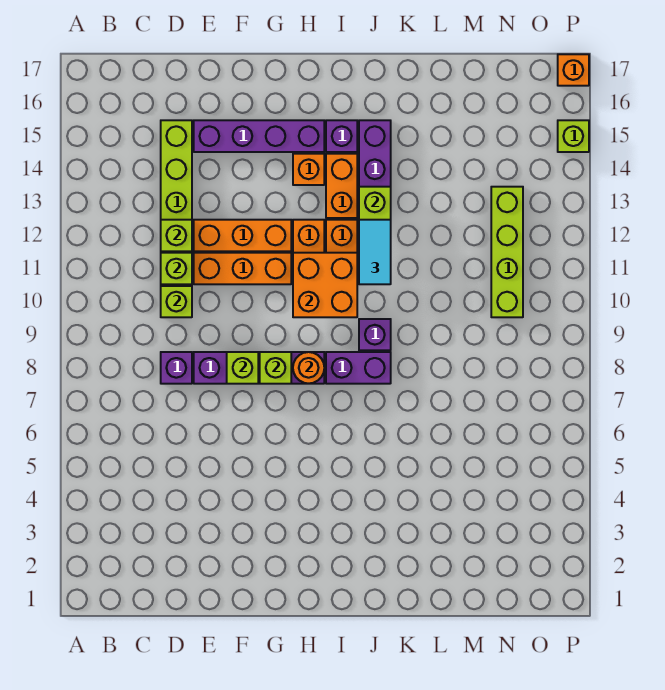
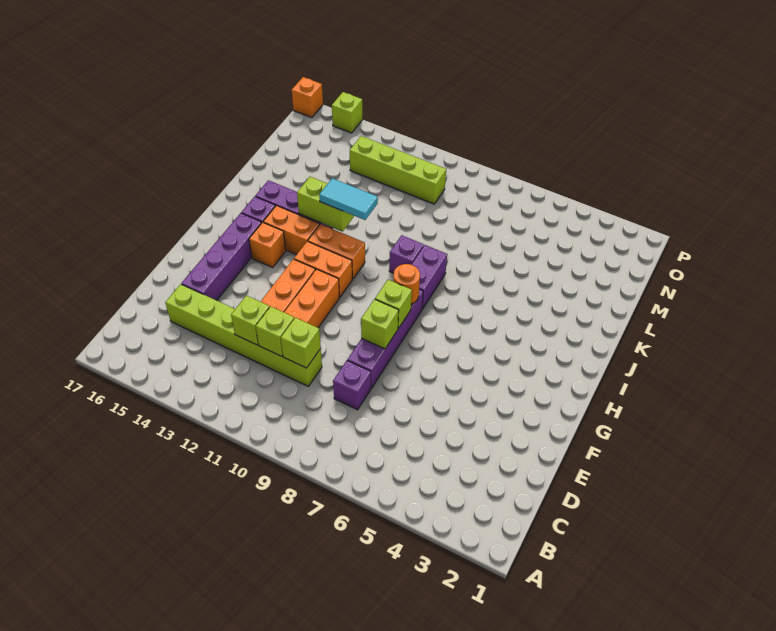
orange brick H10:I11 level 2 -> none

